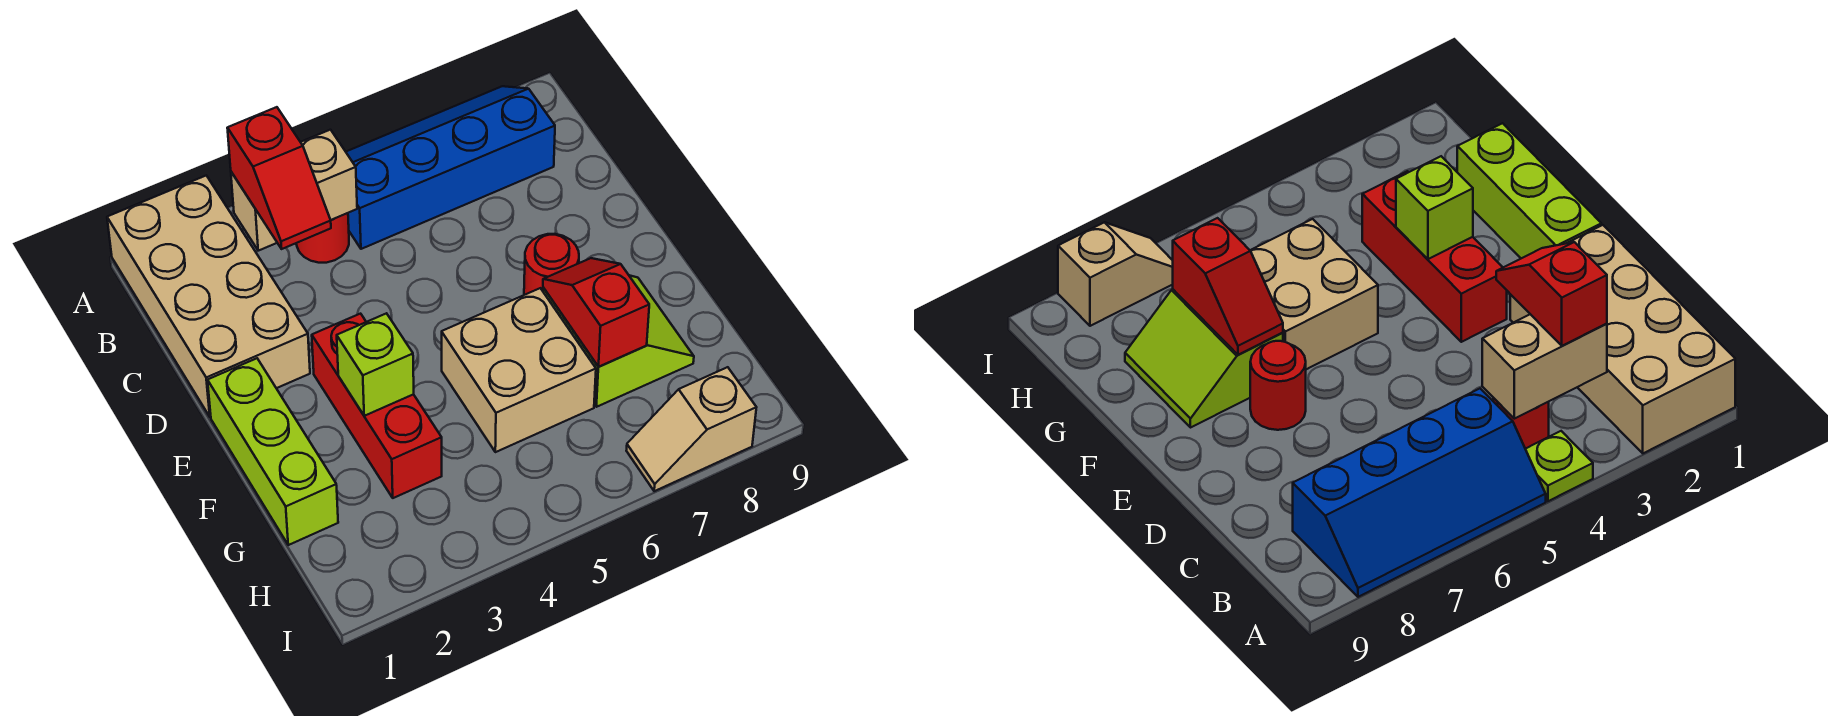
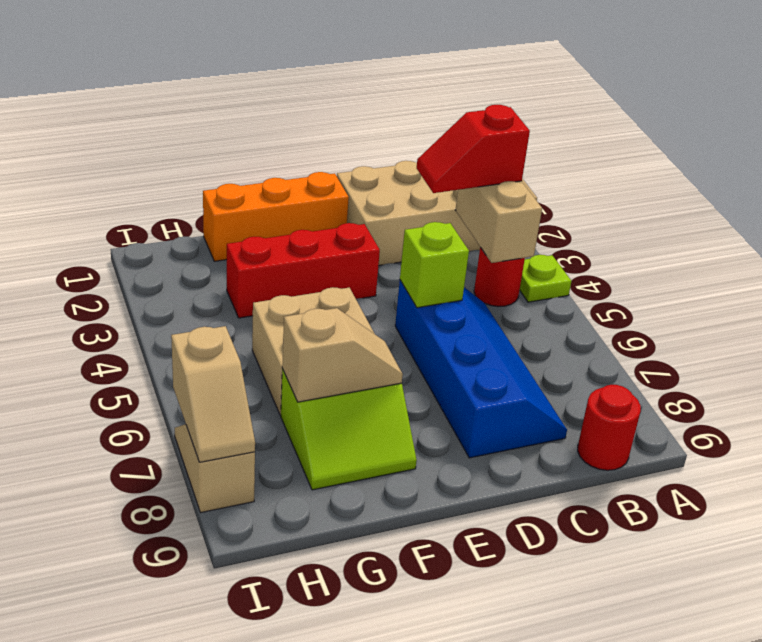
blue slope A5:B8 level 1 top B -> blue slope C5:D8 level 1 top D
lime brick E1:G1 level 1 -> orange brick E1:G1 level 1
red round brick E7 level 1 -> red round brick B9 level 1
lime brick F3 level 2 -> lime brick D5 level 2
red slope F7:G7 level 2 top G -> tan slope F7:G7 level 2 top G
none -> tan slope I7:I8 level 2 top 7

